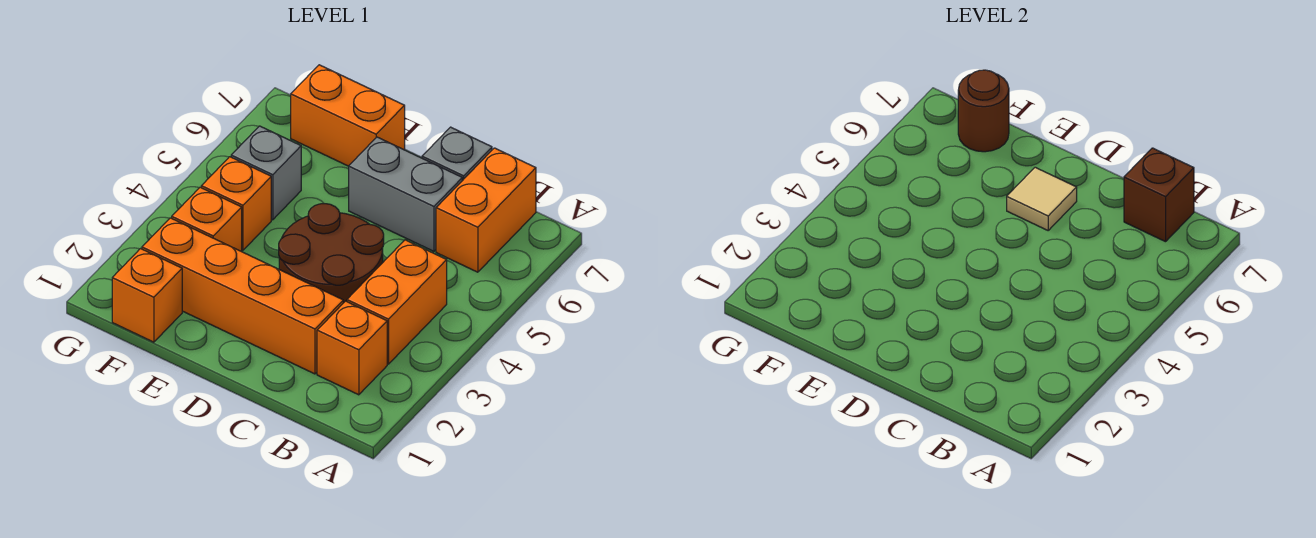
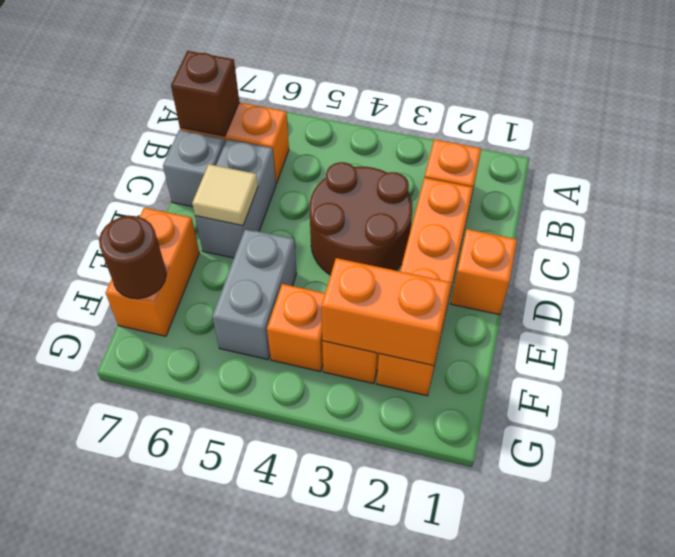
orange brick B3:B4 level 1 -> orange brick F2:F3 level 2
orange brick F1 level 1 -> orange brick D1 level 1
grey brick F5 level 1 -> grey brick E5:F5 level 1

